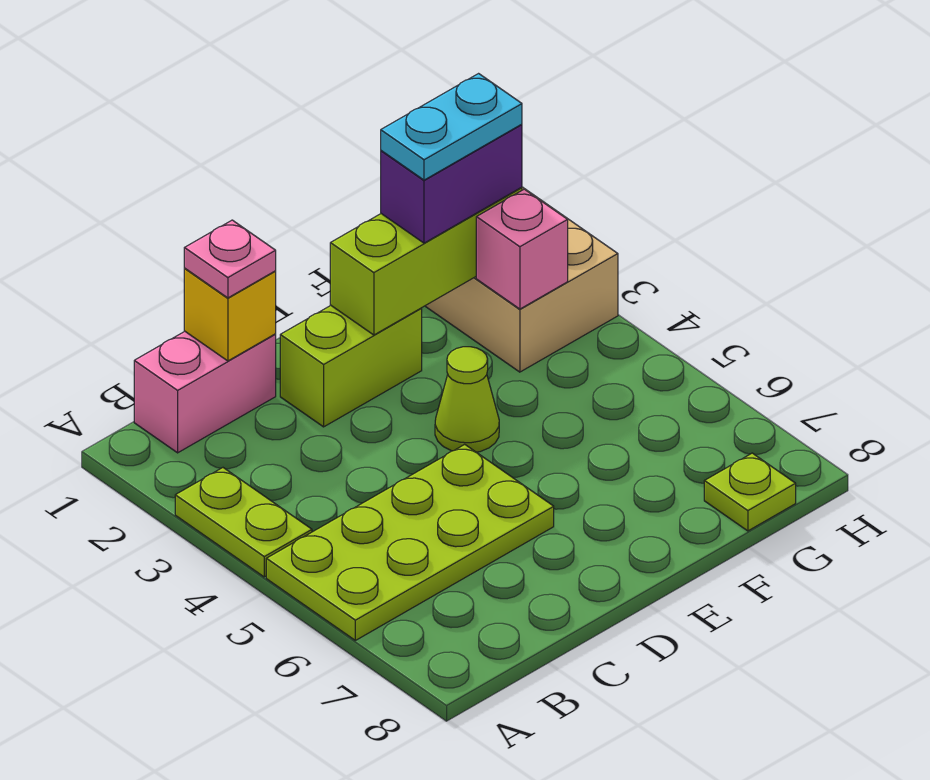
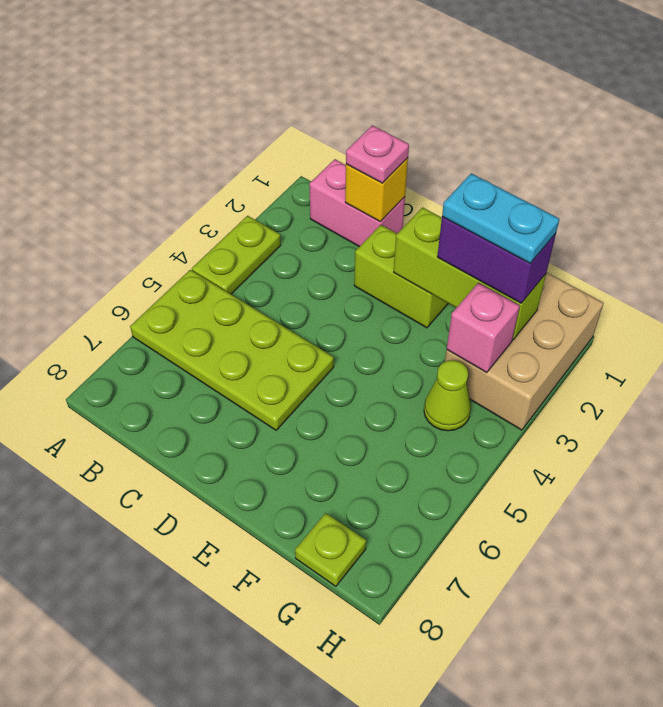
lime cone E4 level 1 -> lime cone G4 level 1

